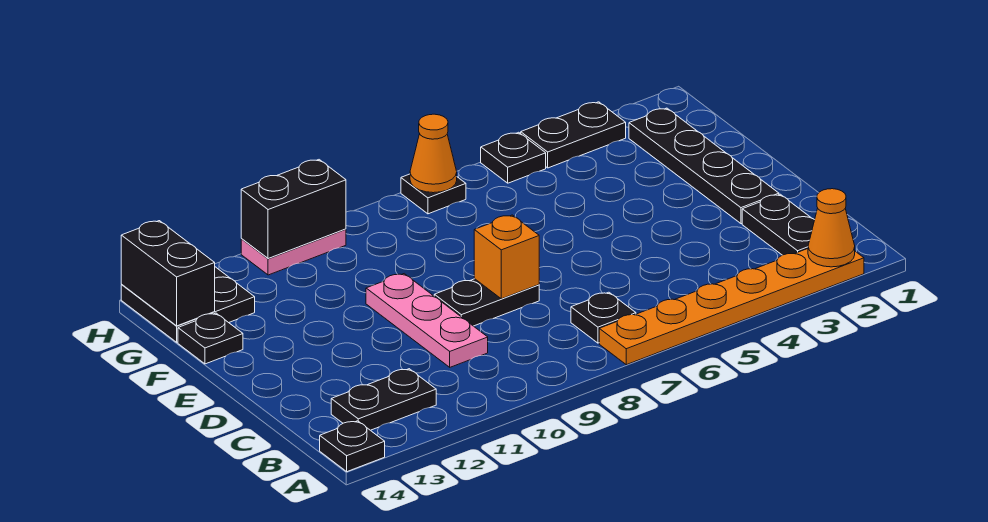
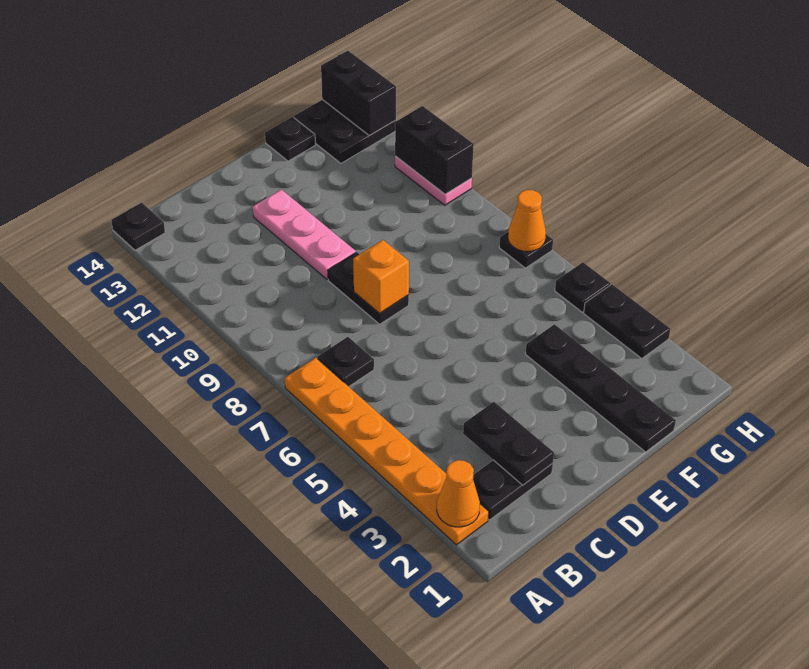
black plate B12:B13 level 1 -> black plate C2:C3 level 2
pink plate C10:E10 level 1 -> pink plate D10:D12 level 1
black plate D2:G2 level 1 -> black plate F1:F4 level 1
black brick G14:H14 level 2 -> black brick H13:H14 level 2

